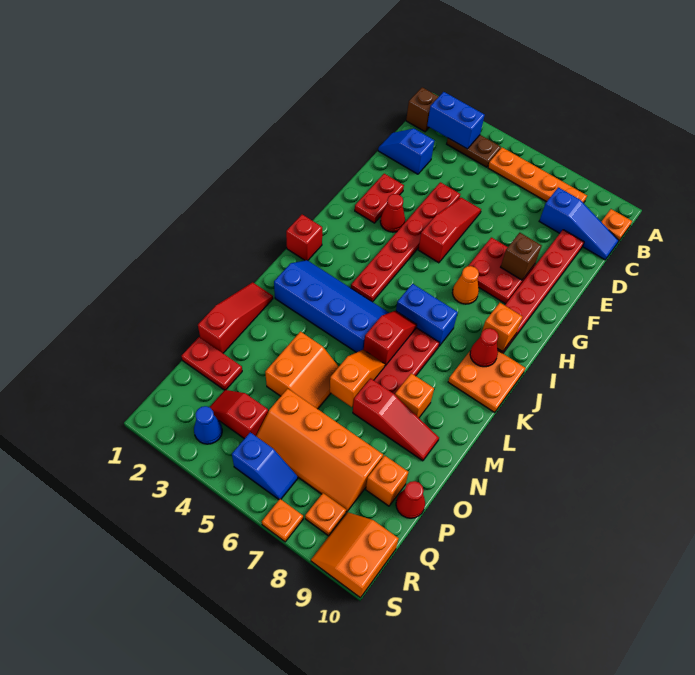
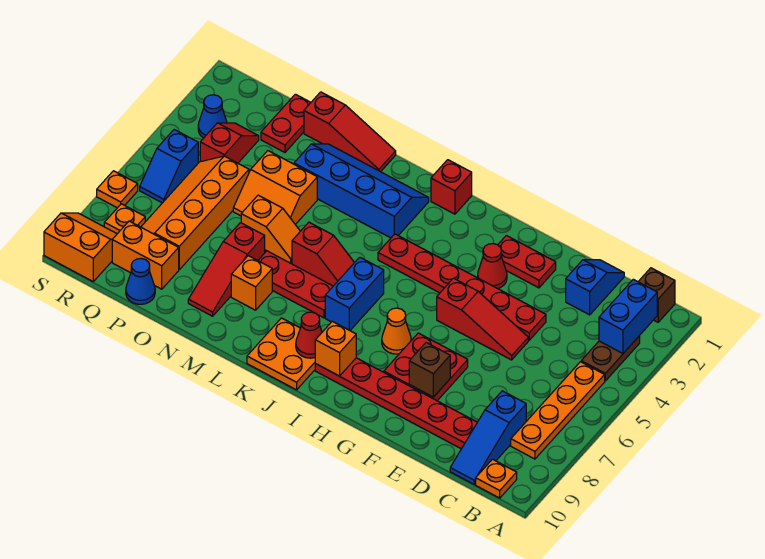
blue slope K2:L5 level 1 top L -> blue slope K2:N3 level 1 top 3
orange brick P9 level 1 -> orange brick P9:Q9 level 1
red cone P10 level 1 -> blue cone P10 level 1

